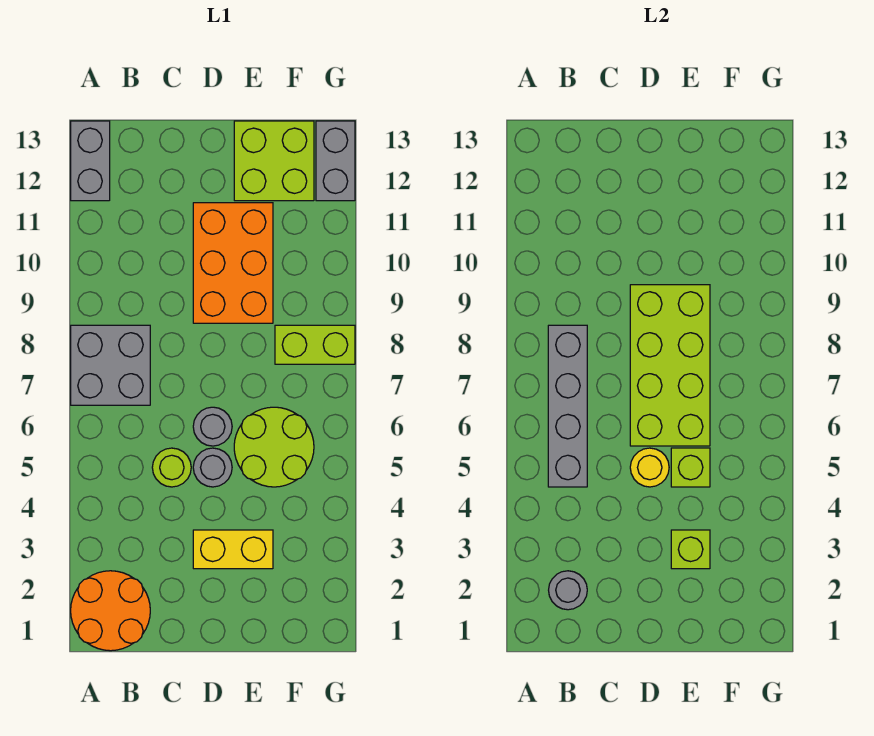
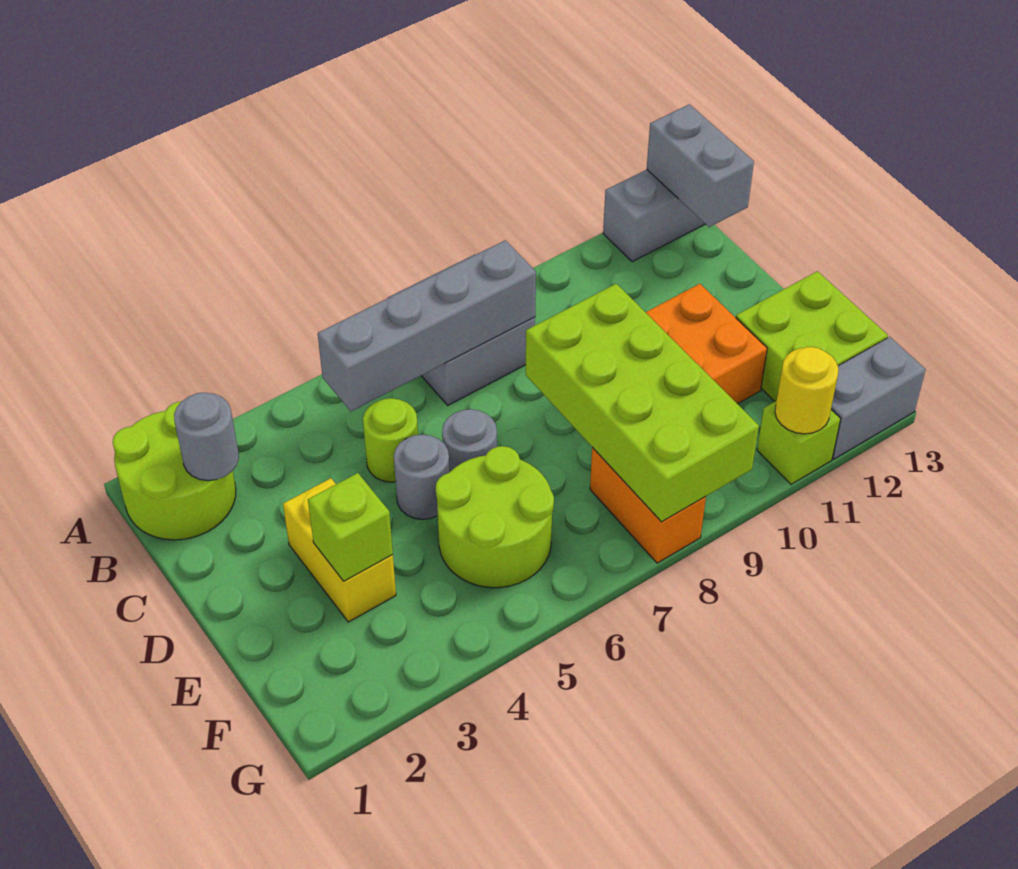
orange round brick A1:B2 level 1 -> lime round brick A1:B2 level 1
none -> grey brick A13:B13 level 2
yellow round brick D5 level 2 -> yellow round brick G11 level 2
lime brick D6:E9 level 2 -> lime brick D8:G9 level 2
lime brick E5 level 2 -> lime brick G11 level 1
lime brick F8:G8 level 1 -> orange brick F8:G8 level 1

